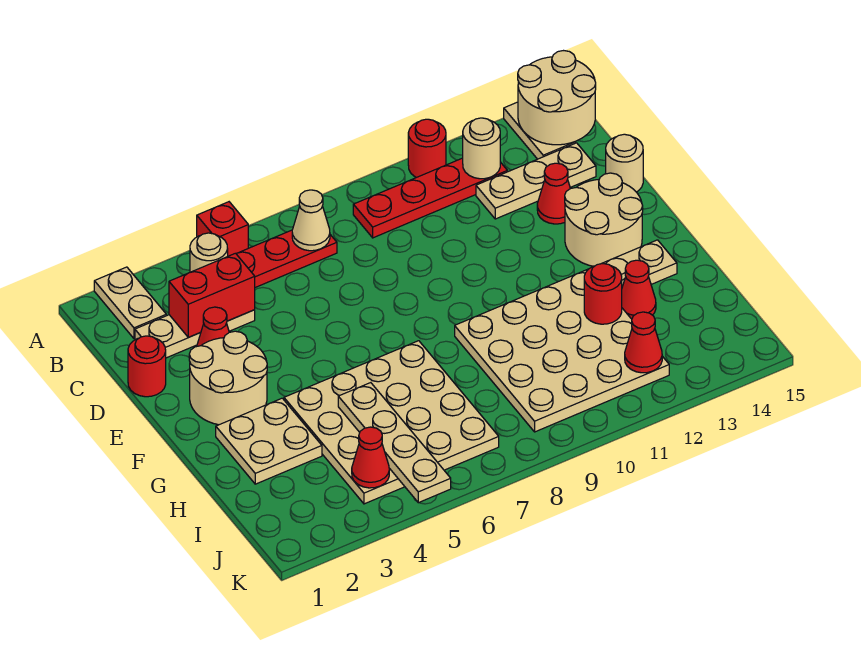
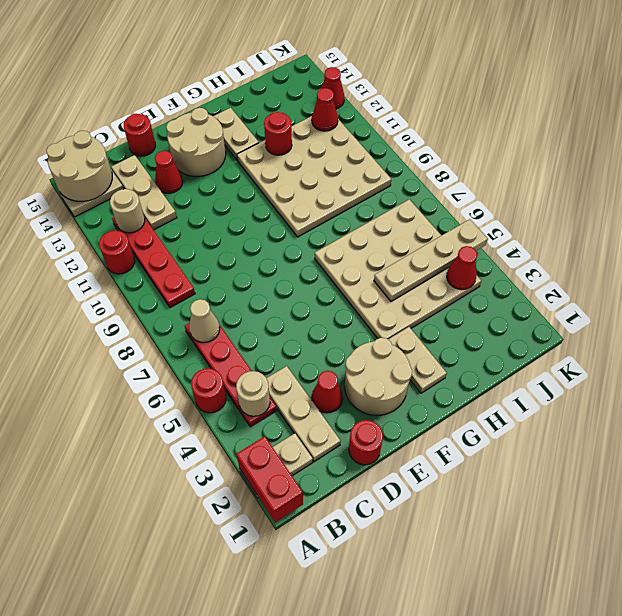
red brick A5 level 1 -> red round brick A5 level 1
red brick C3:C4 level 2 -> red brick A1:A2 level 2
tan round brick D15 level 1 -> red round brick D15 level 1
tan plate G2:H3 level 1 -> tan plate G2:G3 level 1
red cone H13 level 1 -> red cone K13 level 1

